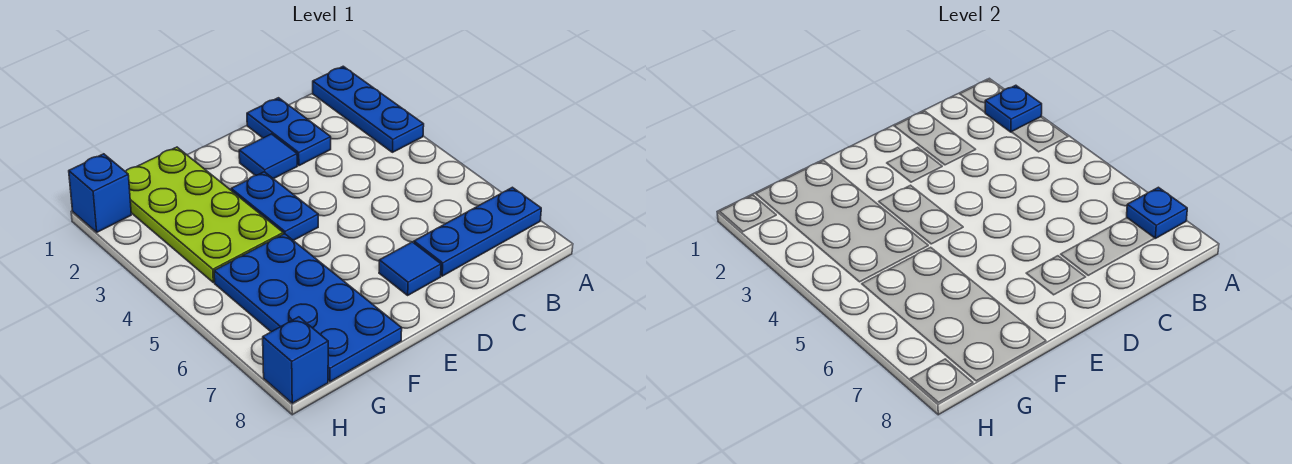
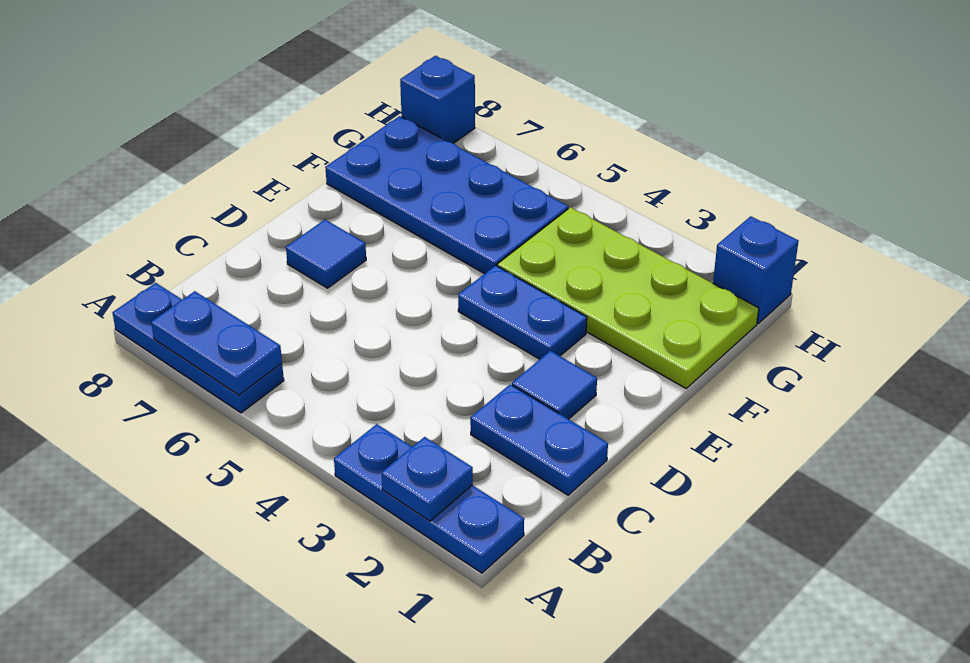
blue plate A7:C7 level 1 -> blue plate A6:A8 level 1
blue plate A7 level 2 -> blue plate A6:A7 level 2

